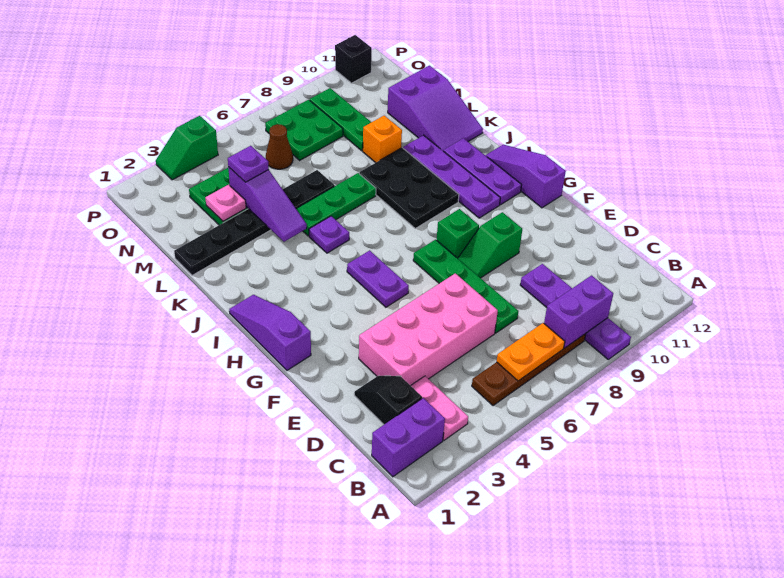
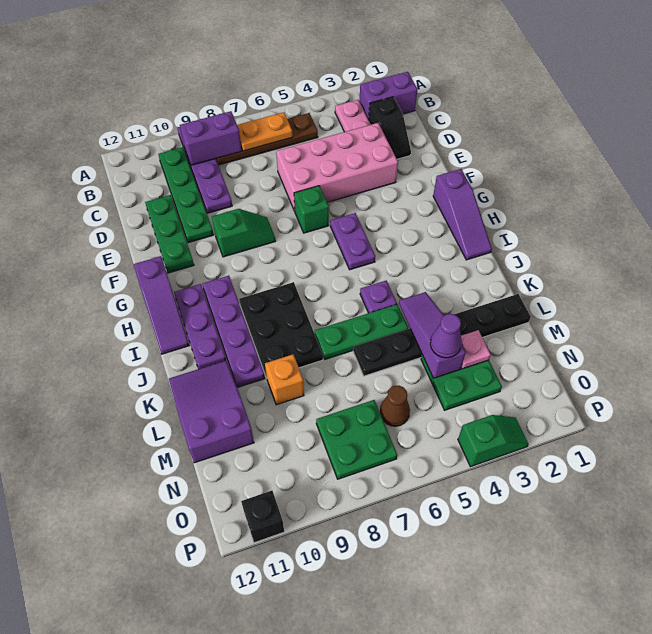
green plate D7:G7 level 1 -> green plate B10:E10 level 1
green brick G8 level 1 -> green brick F6 level 1
purple plate M4 level 3 -> purple cone M4 level 3
green plate M9:O9 level 1 -> green plate D11:F11 level 1

